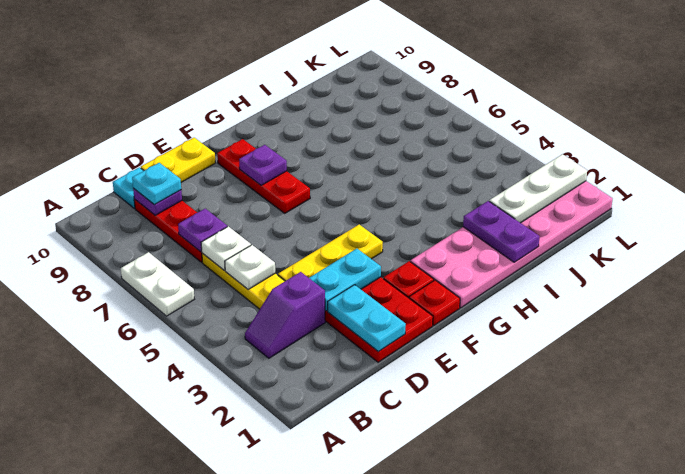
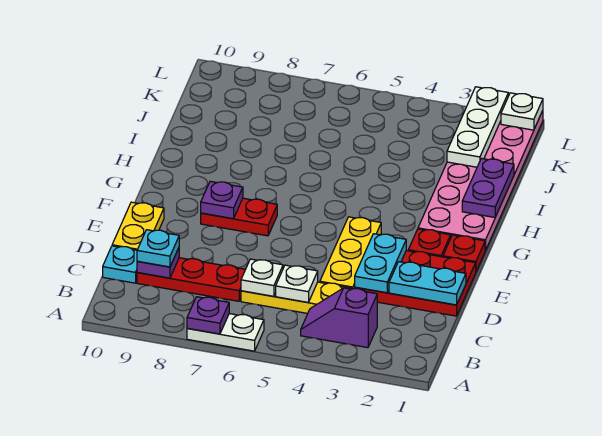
purple slope B3:C3 level 1 top C -> purple slope B3:B4 level 1 top 3
purple plate C7 level 2 -> purple plate A7 level 2
red plate F7:F9 level 1 -> red plate F7:F8 level 1
purple plate I1:I2 level 2 -> purple plate H1:I1 level 2
none -> white plate L1 level 2

